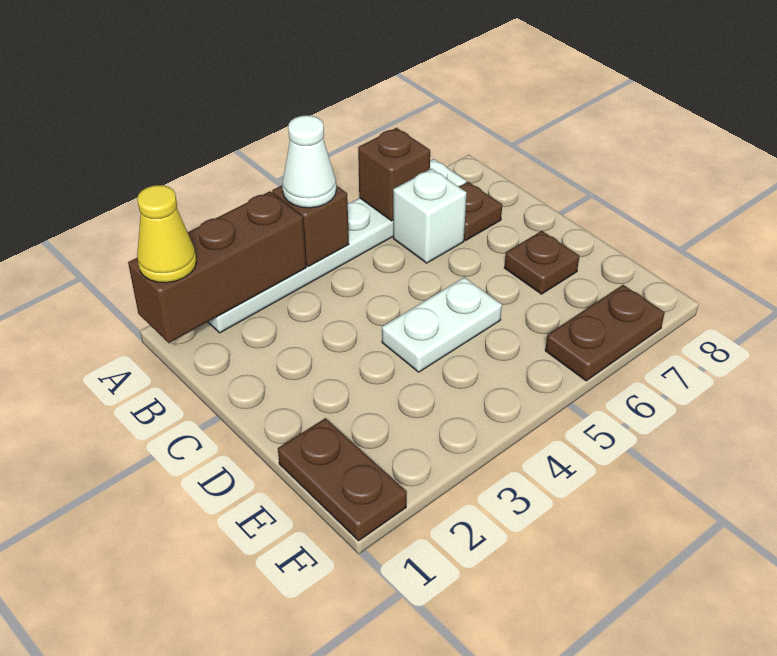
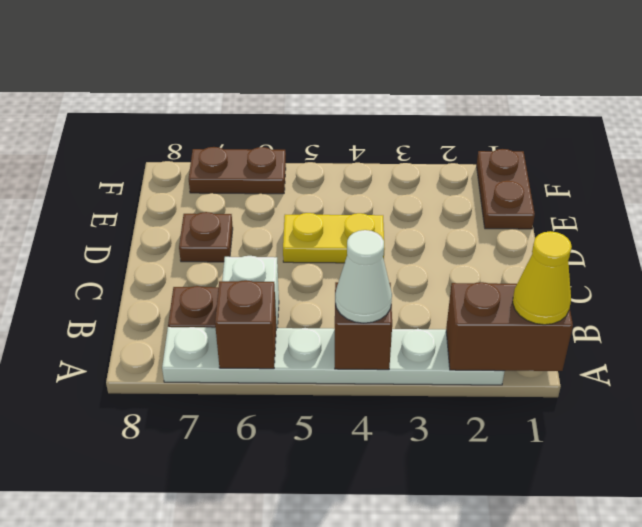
brown brick A1:A3 level 2 -> brown brick A1:A2 level 2
white plate D4:D5 level 1 -> yellow plate D4:D5 level 1

